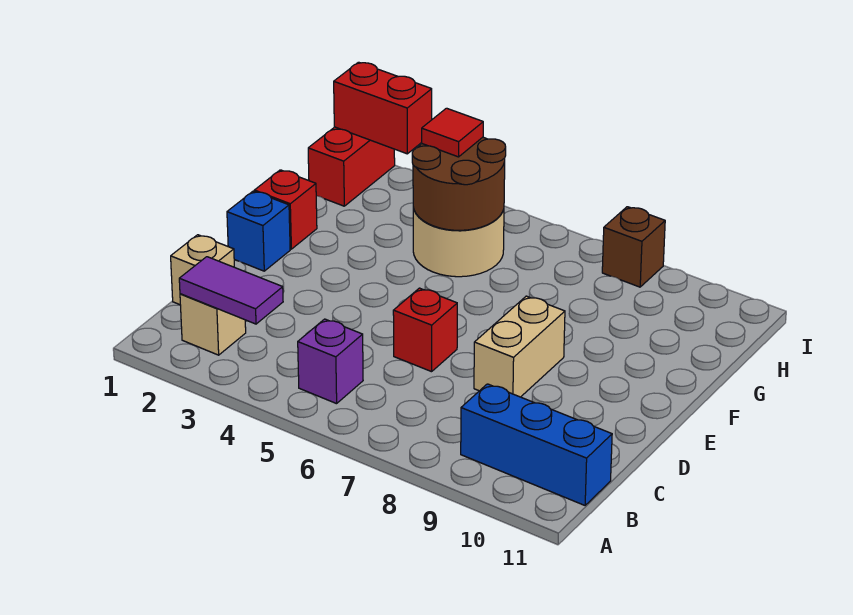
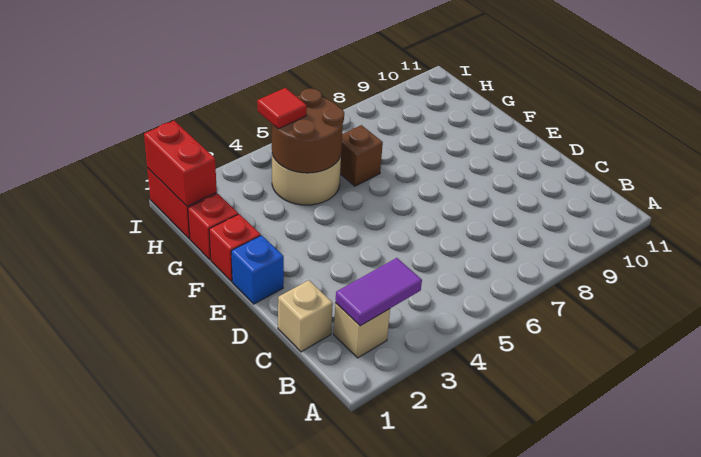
purple brick B5 level 1 -> none
blue brick B9:B11 level 1 -> none
red brick D6 level 1 -> red brick G1 level 1
tan brick D8:E8 level 1 -> none
red brick I1:I2 level 2 -> red brick H1:I1 level 2
brown brick I8 level 1 -> brown brick G6 level 1

